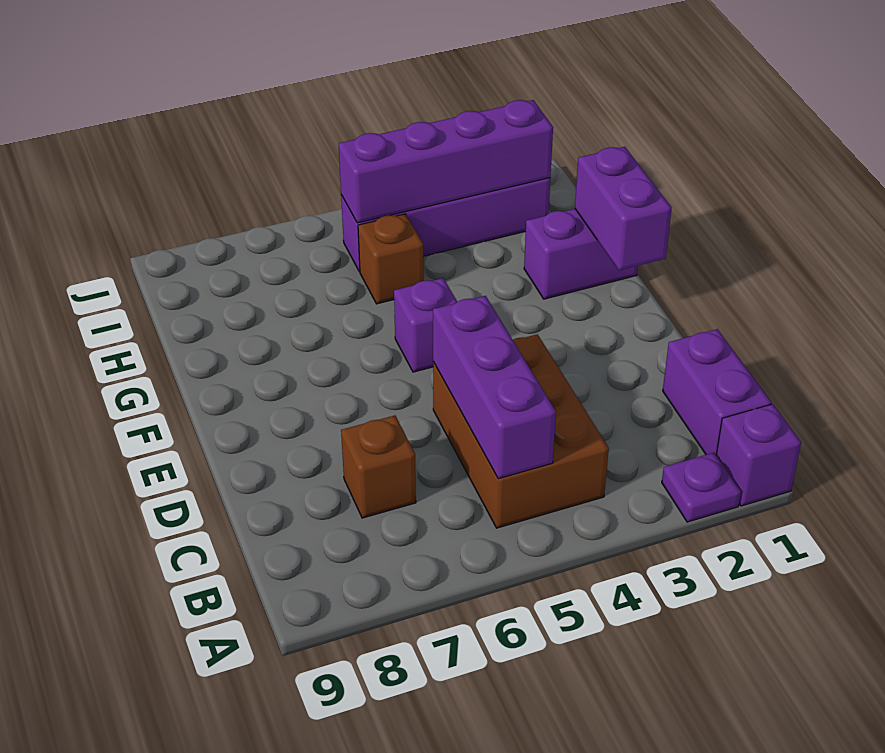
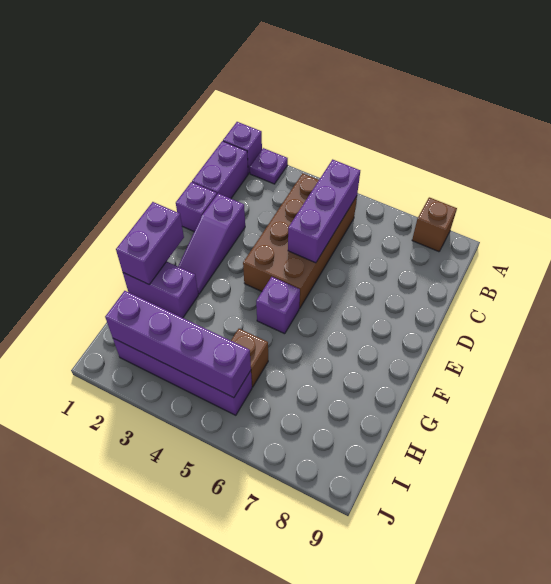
brown brick B4:D5 level 1 -> brown brick B4:E5 level 1
brown brick C7 level 1 -> brown brick A8 level 1
none -> purple brick D1 level 1
none -> purple slope D2:F2 level 1 top D

